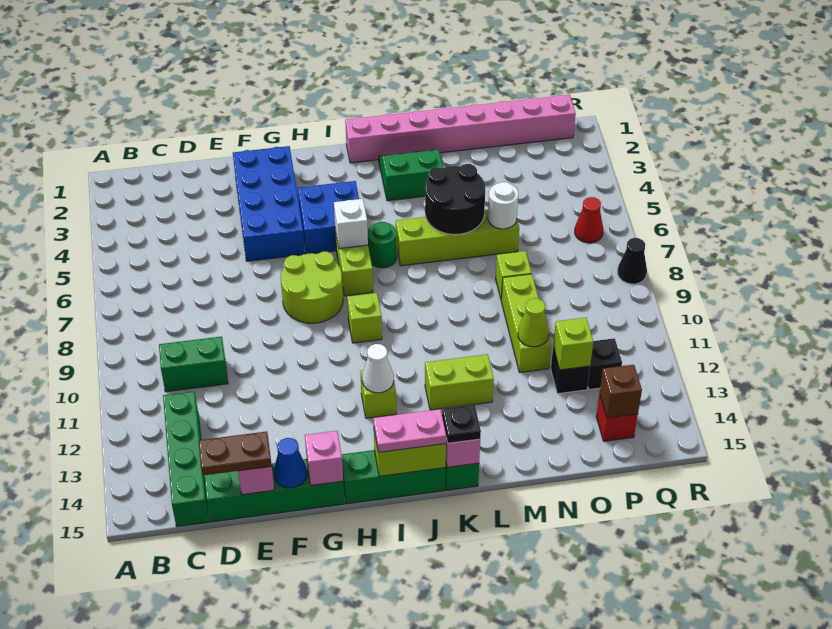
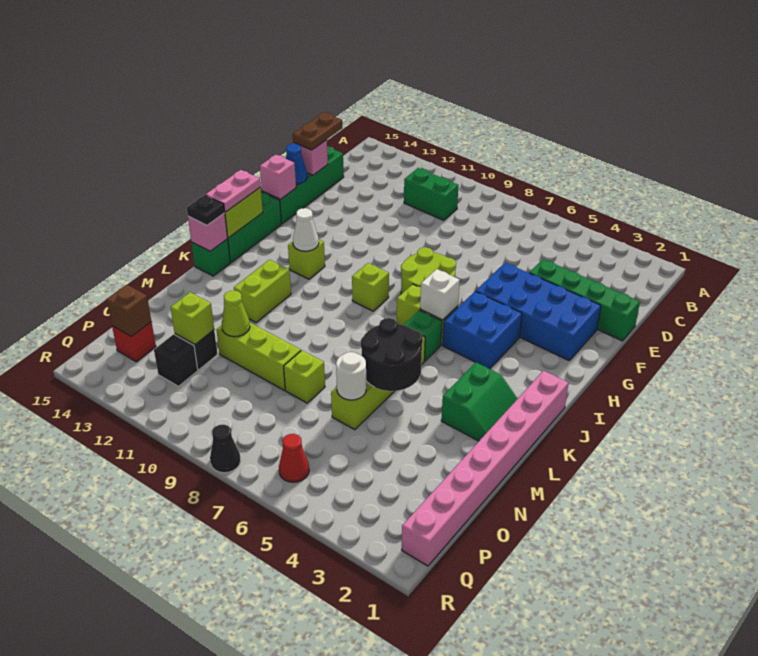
green brick C10:D10 level 1 -> green brick C10:C11 level 1
green brick C12:C15 level 1 -> green brick E1:E4 level 1
green round brick J6 level 1 -> green brick J6 level 1

